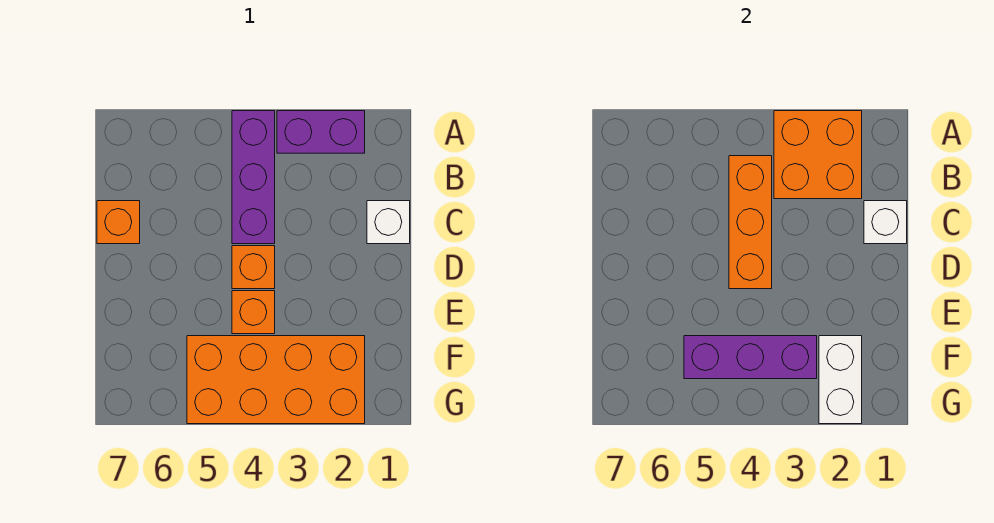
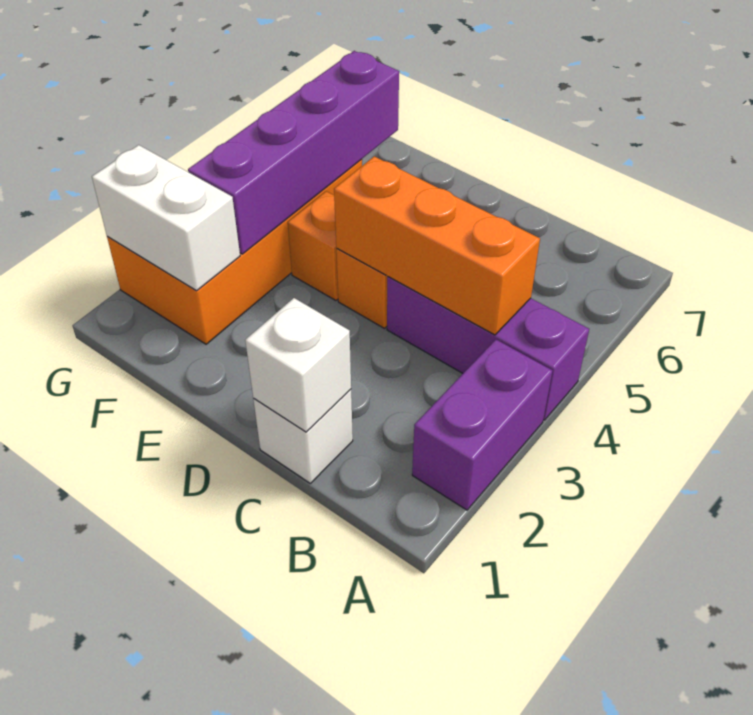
orange brick A2:B3 level 2 -> none
orange brick C7 level 1 -> none
purple brick F3:F5 level 2 -> purple brick F3:F6 level 2

